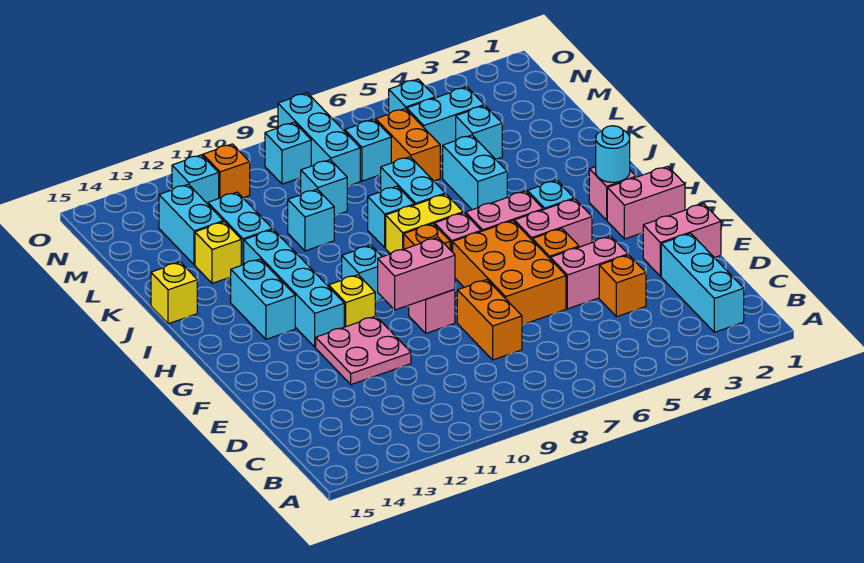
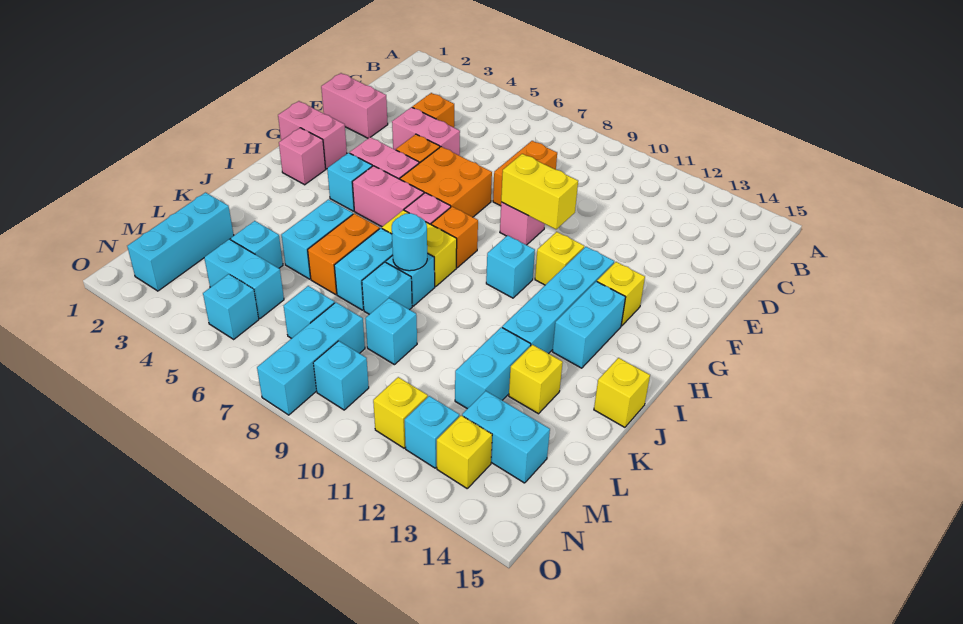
cyan brick B2:D2 level 1 -> cyan brick L2:N2 level 1
orange brick E6:G7 level 1 -> orange brick F6:G7 level 1
pink plate E11:F12 level 1 -> none
pink brick F9:F10 level 2 -> yellow brick F9:F10 level 2
none -> yellow brick G13 level 1
cyan round brick H2 level 2 -> cyan round brick J8 level 2
cyan brick K10 level 1 -> cyan brick K8 level 1
orange brick L6:M6 level 1 -> orange brick J6:K6 level 1
cyan brick L13:M13 level 1 -> cyan brick M13:M14 level 1
orange brick N11 level 1 -> yellow brick N11 level 1
none -> yellow brick N13 level 1

